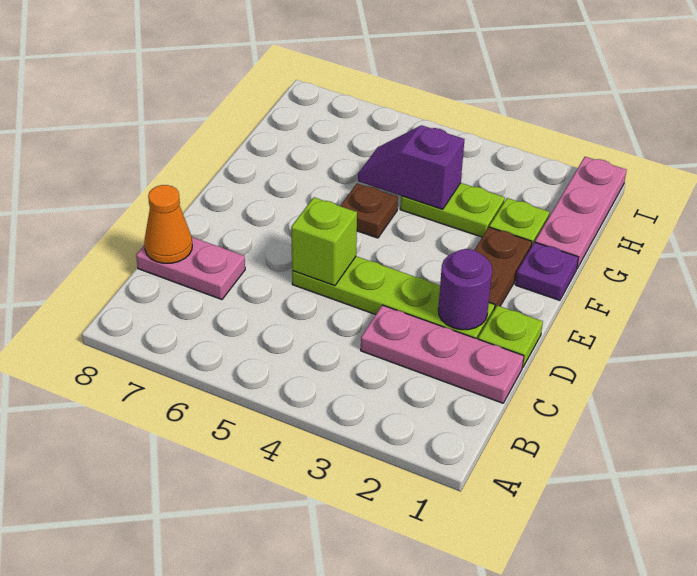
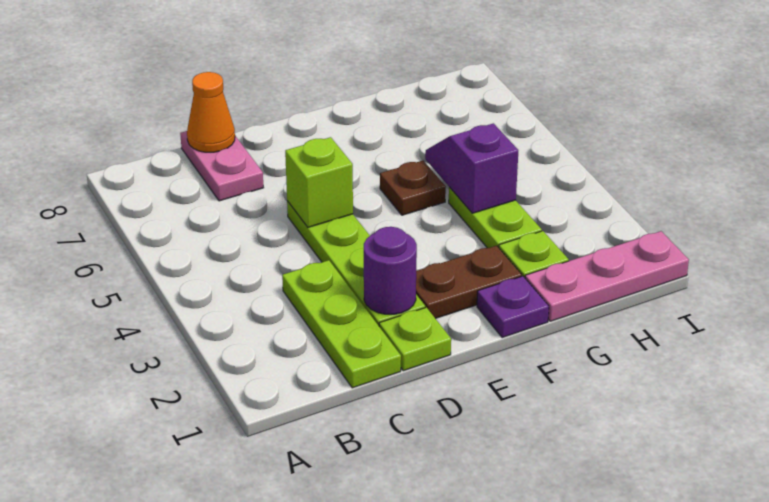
pink plate C1:C3 level 1 -> lime plate C1:C3 level 1

